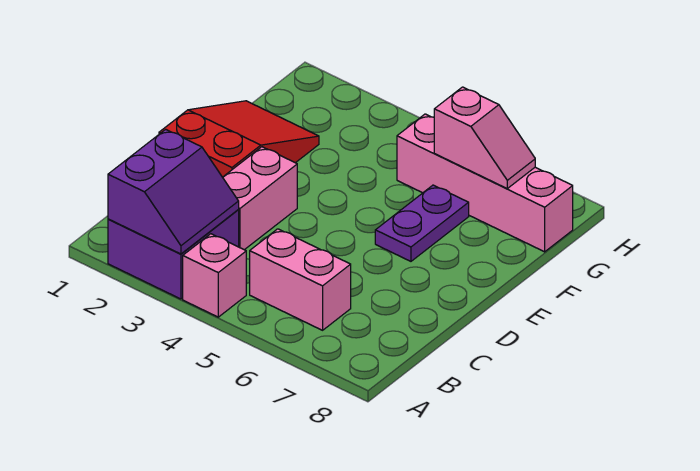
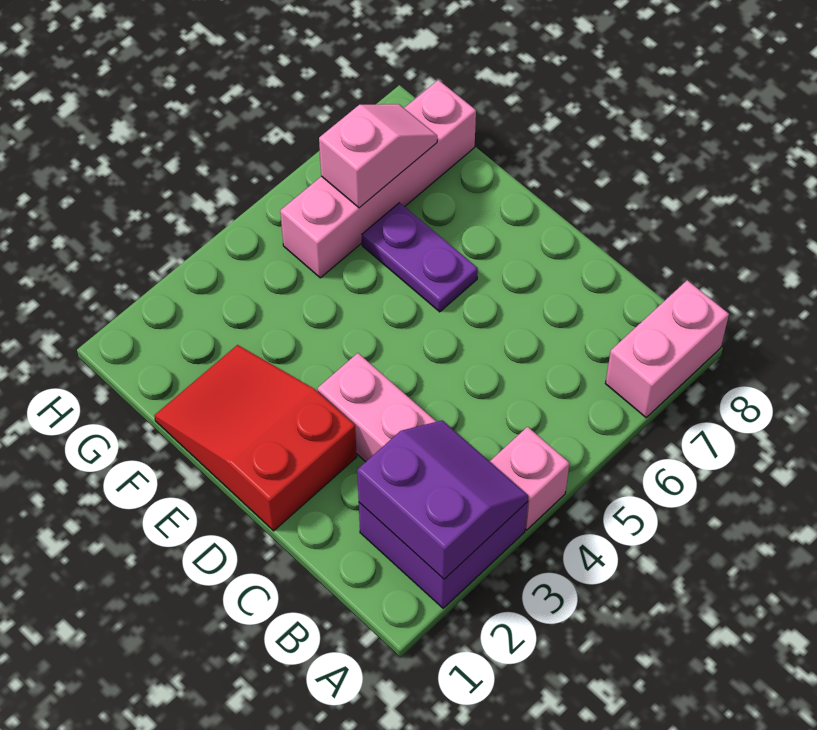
pink brick B5:B6 level 1 -> pink brick A7:A8 level 1

